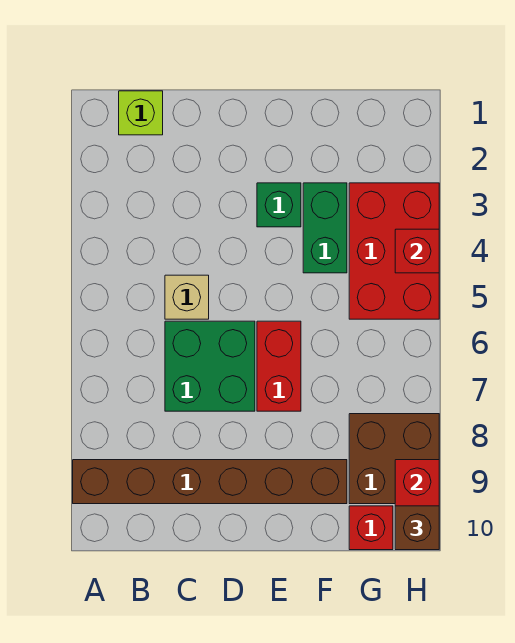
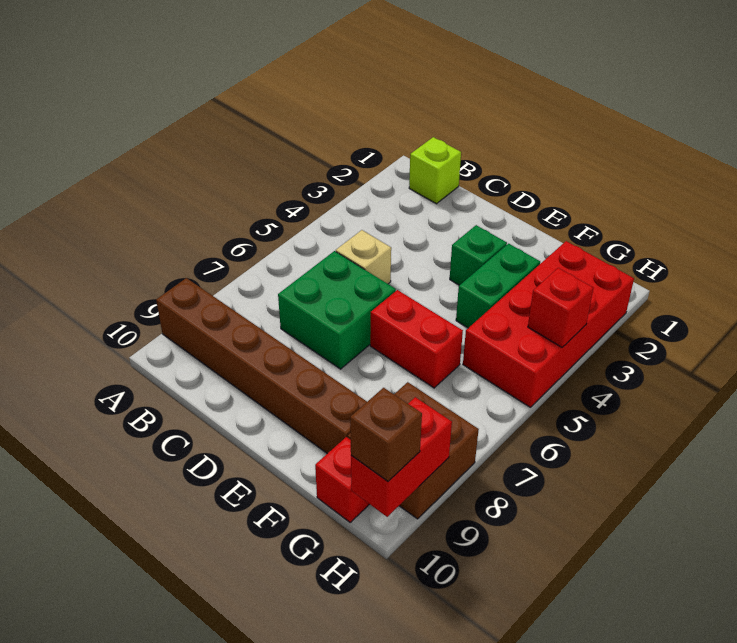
red brick E6:E7 level 1 -> red brick E6:F6 level 1
red brick G3:H5 level 1 -> red brick G2:H5 level 1

